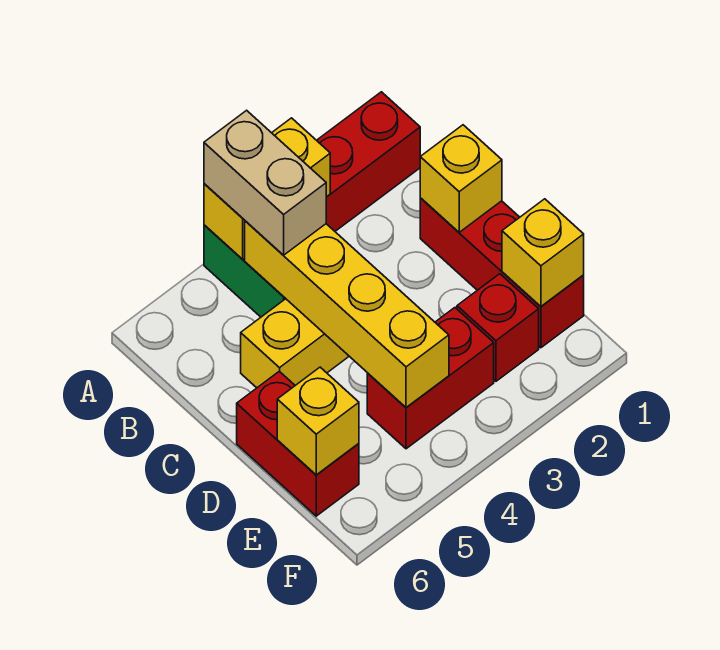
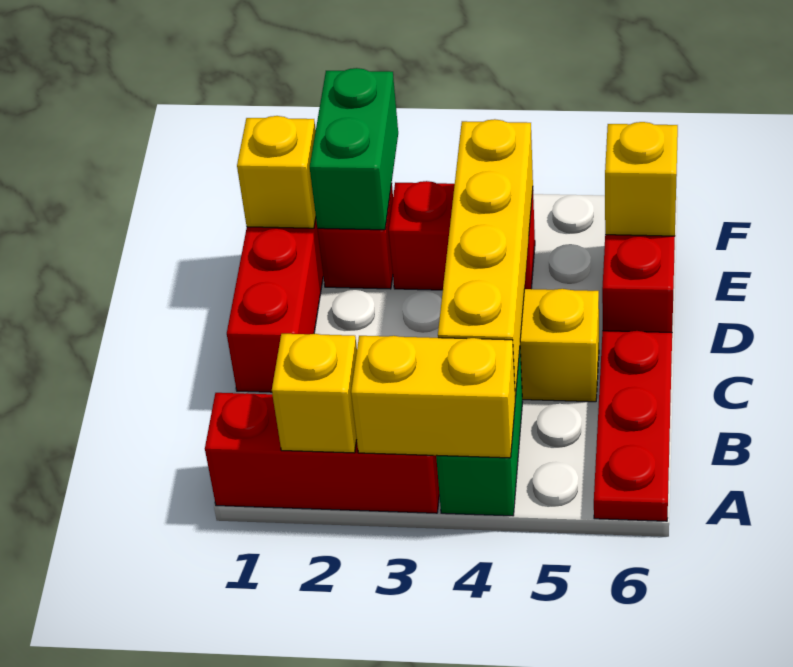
tan brick A4:B4 level 3 -> none
none -> red plate A6:C6 level 1
yellow brick C1 level 2 -> yellow brick A2 level 2
none -> green brick E2:F2 level 2

